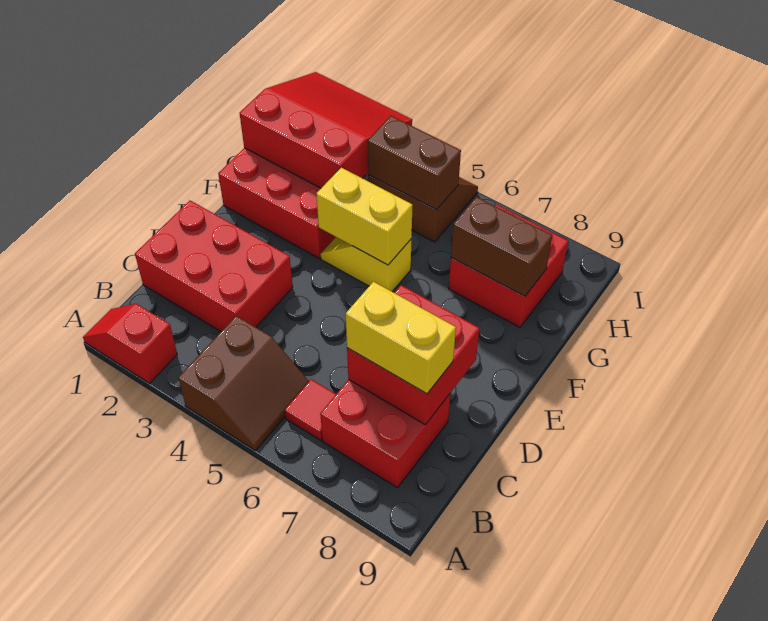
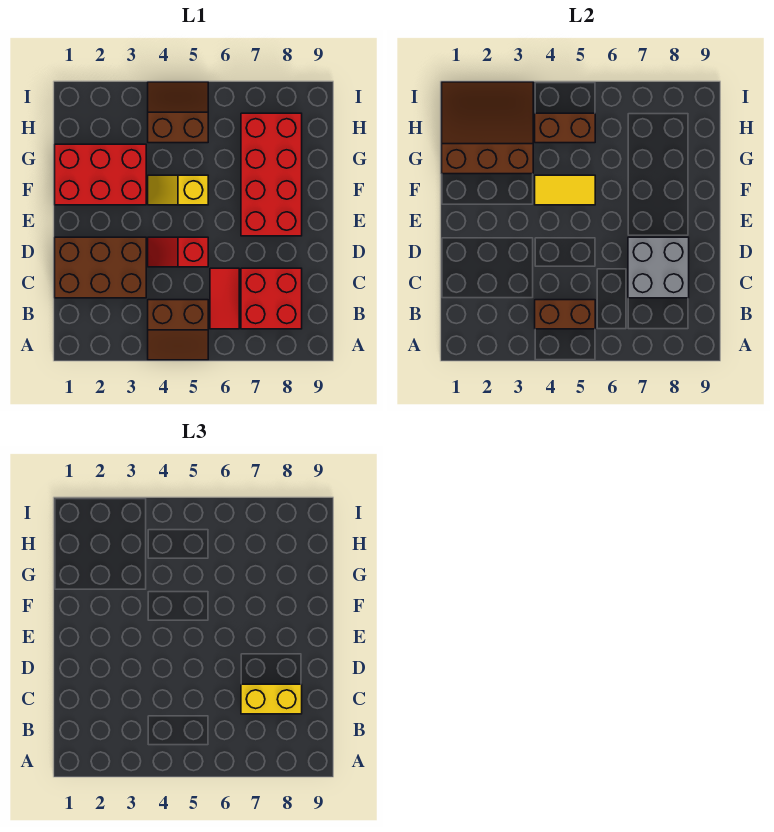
red slope A1:A2 level 1 top 2 -> red slope D4:D5 level 1 top 5
brown slope A4:B5 level 1 top 4 -> brown slope A4:B5 level 1 top B
red tile B6 level 1 -> red tile B6:C6 level 1
red brick C1:D3 level 1 -> brown brick C1:D3 level 1
red brick C7:D8 level 2 -> grey brick C7:D8 level 2
yellow brick F4:F5 level 2 -> yellow tile F4:F5 level 2
red slope G1:I3 level 2 top G -> brown slope G1:I3 level 2 top G
red brick G7:H8 level 1 -> red brick E7:H8 level 1
brown brick G7:G8 level 2 -> brown brick B4:B5 level 2

